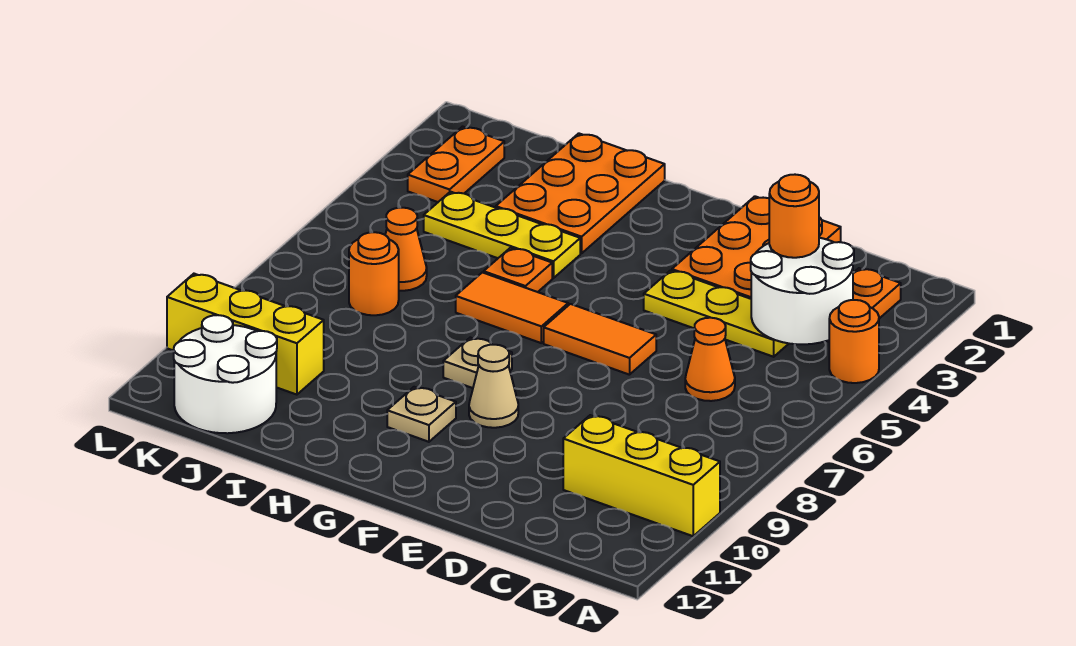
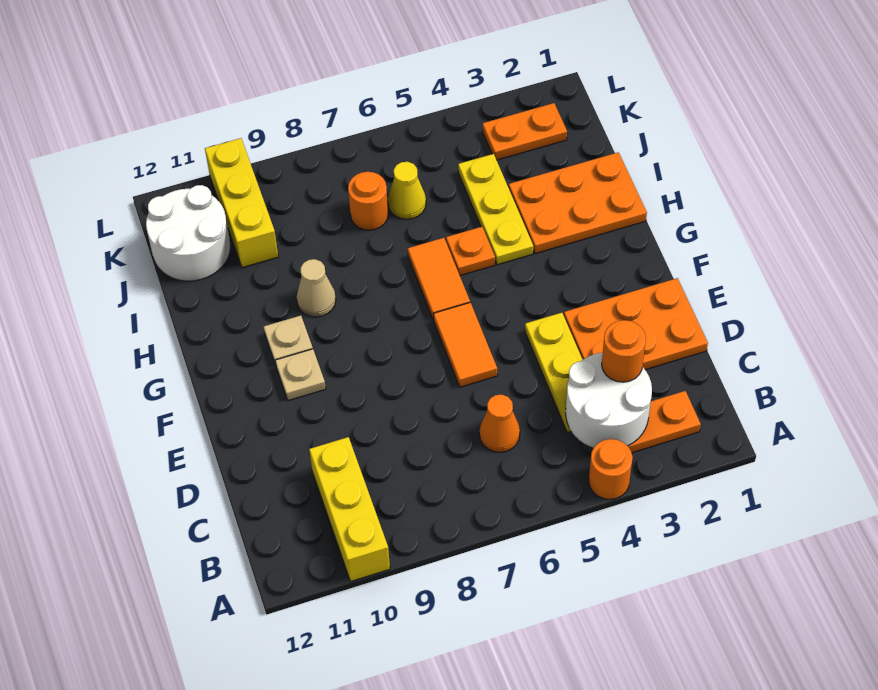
tan cone F9 level 1 -> tan cone H9 level 1
tan plate G8 level 1 -> tan plate F10 level 1
orange cone J6 level 1 -> yellow cone J6 level 1

